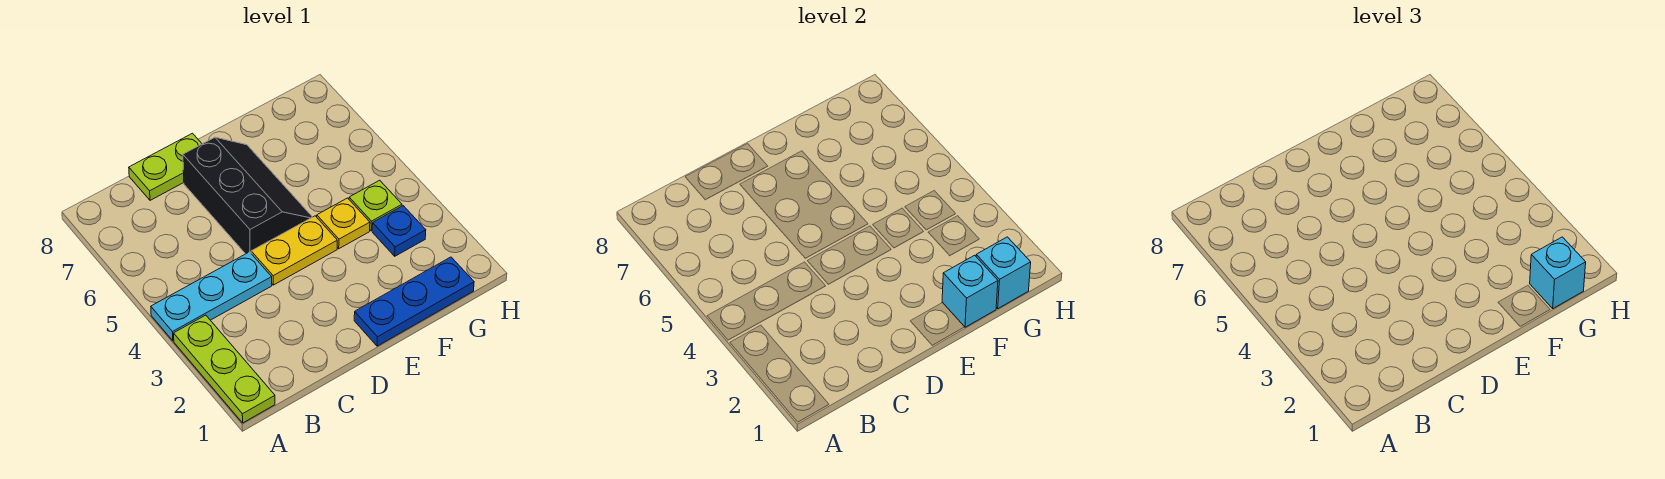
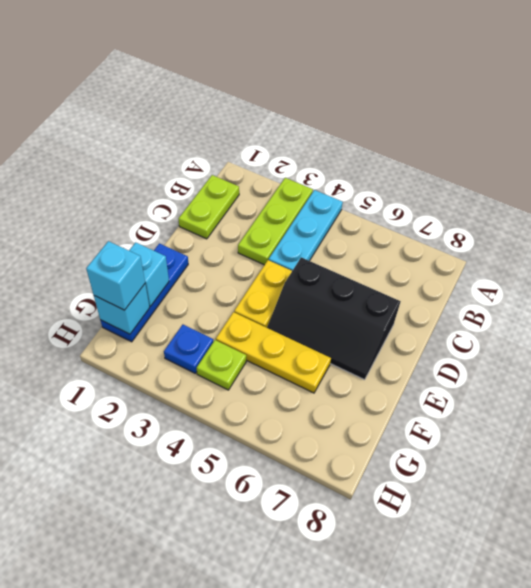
lime plate A1:A3 level 1 -> lime plate A3:C3 level 1
lime plate C8:D8 level 1 -> lime plate B1:C1 level 1
yellow plate F4 level 1 -> yellow plate F4:F6 level 1

